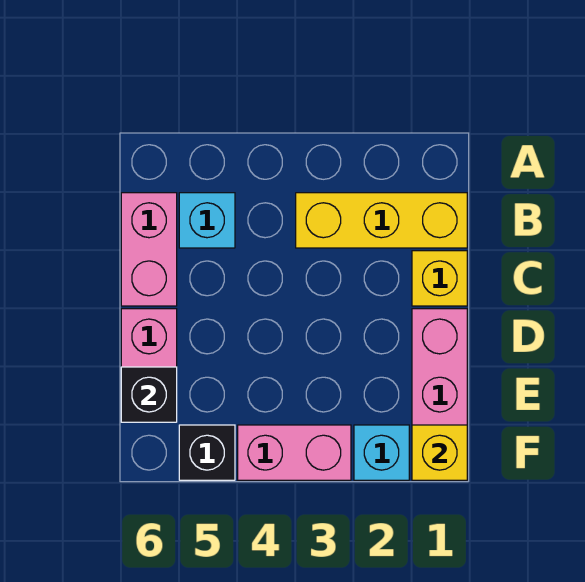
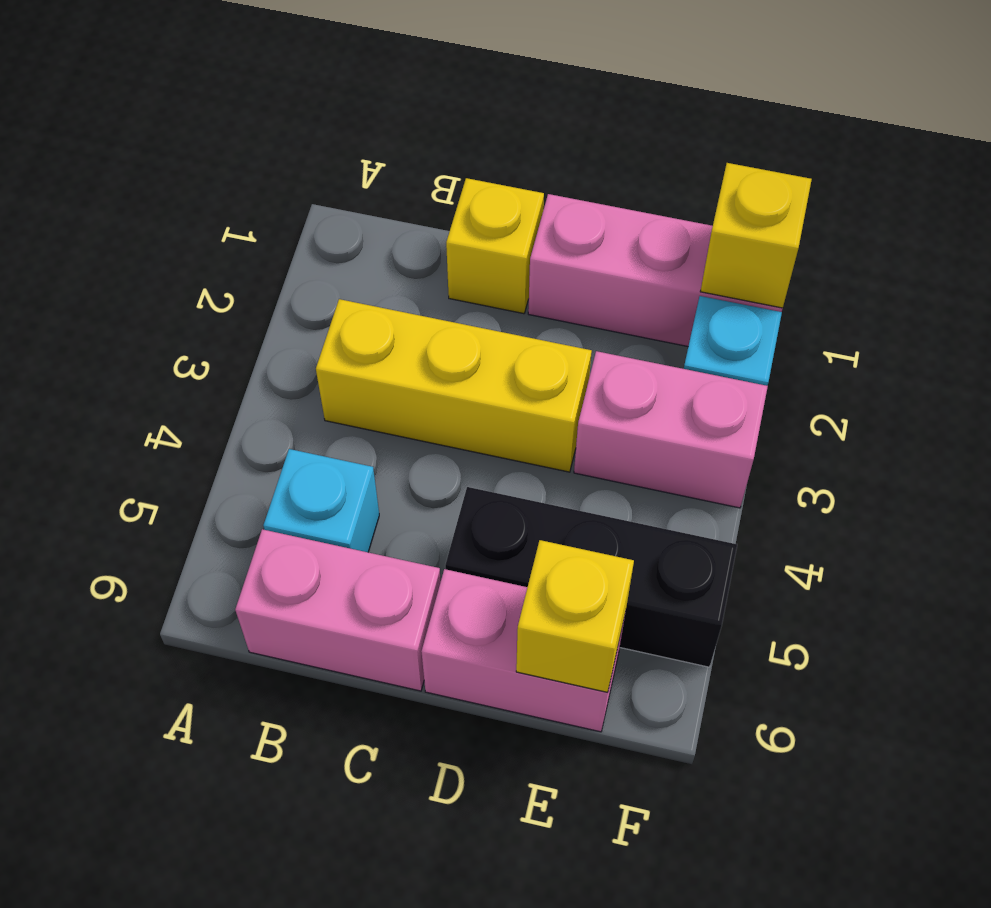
yellow brick B1:B3 level 1 -> yellow brick B3:D3 level 1
black brick E6 level 2 -> yellow brick E6 level 2
pink brick F3:F4 level 1 -> pink brick E3:F3 level 1
black brick F5 level 1 -> black brick D5:F5 level 1

